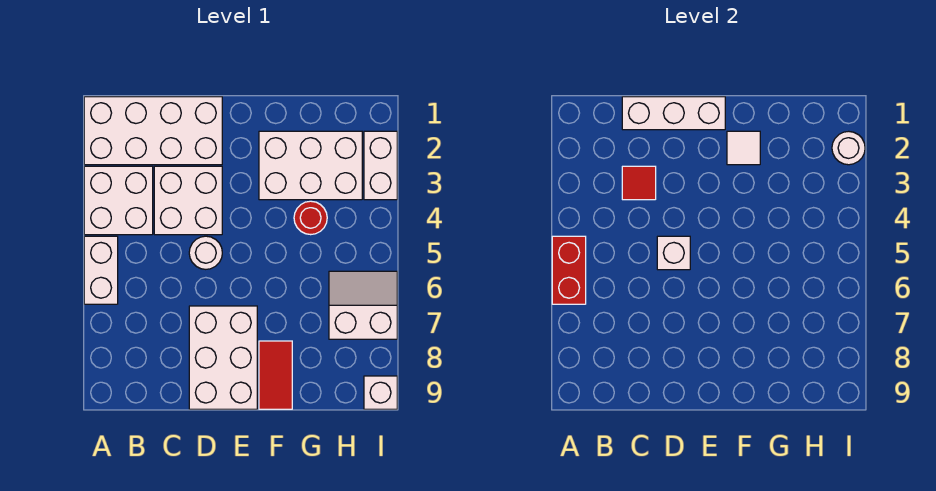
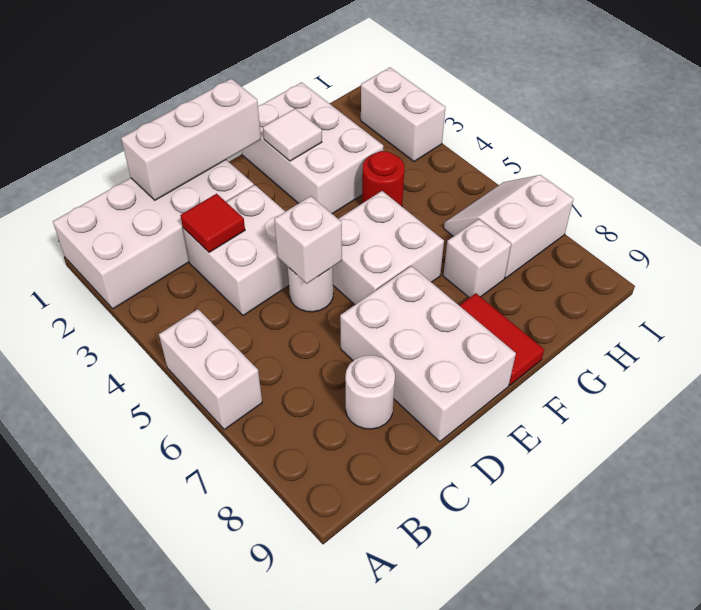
white brick A3:B4 level 1 -> white brick E5:F6 level 1
red brick A5:A6 level 2 -> none
white brick F2:H3 level 1 -> white brick F1:G3 level 1
white round brick I2 level 2 -> white round brick C8 level 1
white brick I9 level 1 -> white brick G7 level 1

